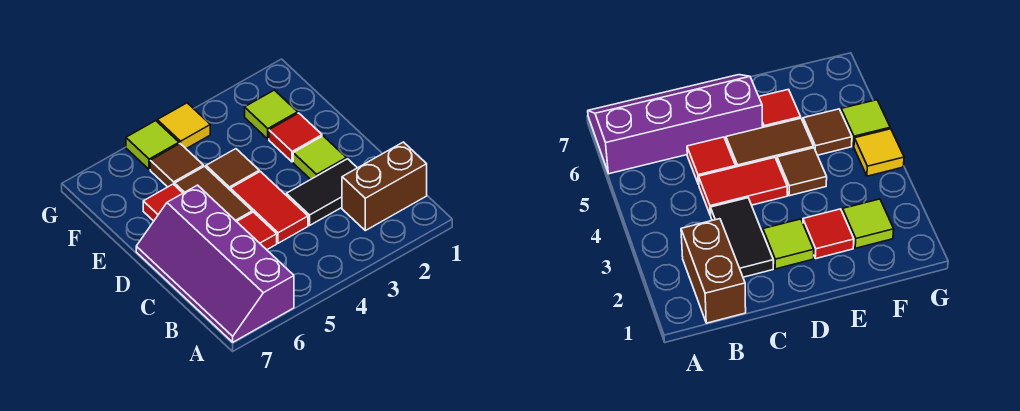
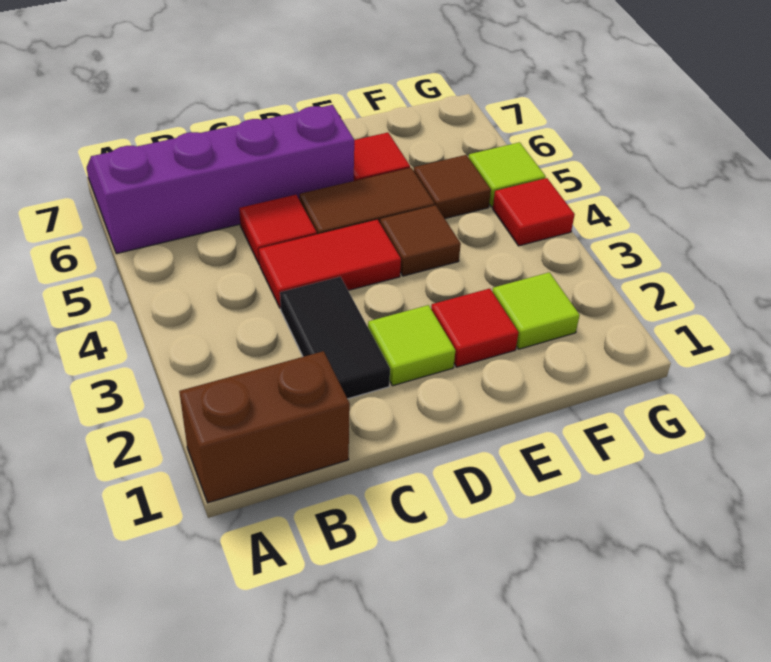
brown brick B1:B2 level 1 -> brown brick A1:B1 level 1
yellow tile G4 level 1 -> red tile G4 level 1

